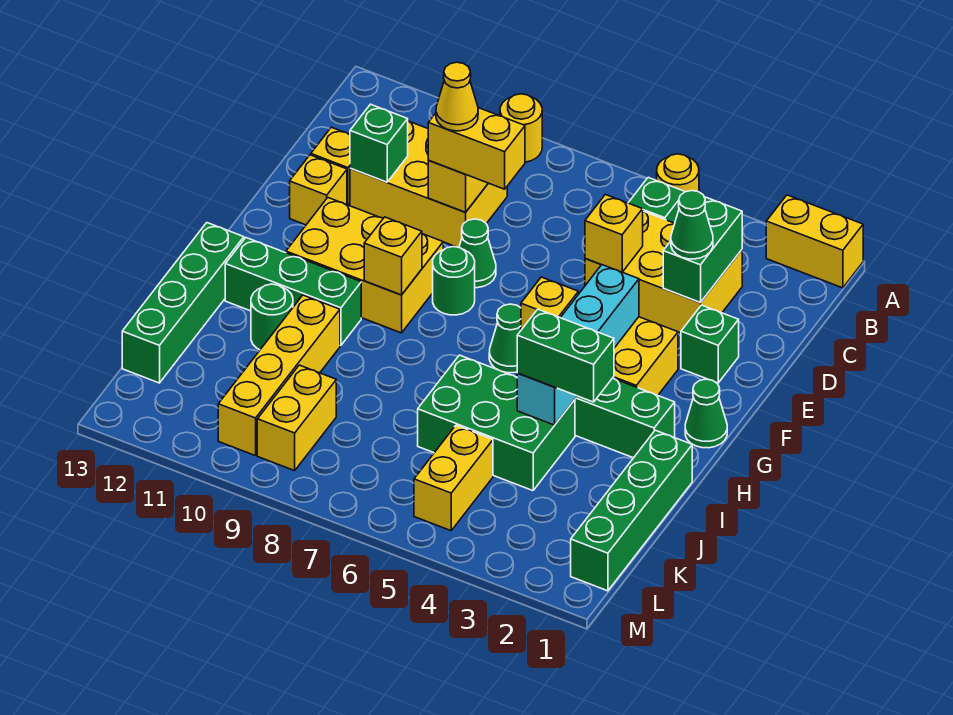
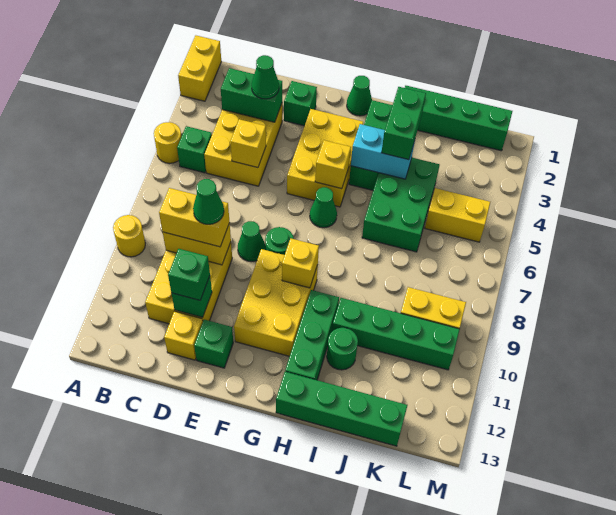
yellow brick D8:D9 level 3 -> yellow brick C9:D9 level 3
yellow cone D9 level 4 -> green cone D9 level 4
none -> green brick D11 level 3
yellow brick E12 level 1 -> green brick E12 level 1
cyan brick F4:I4 level 2 -> cyan brick H4:I4 level 2
yellow brick I10:L10 level 1 -> green brick I10:L10 level 1

